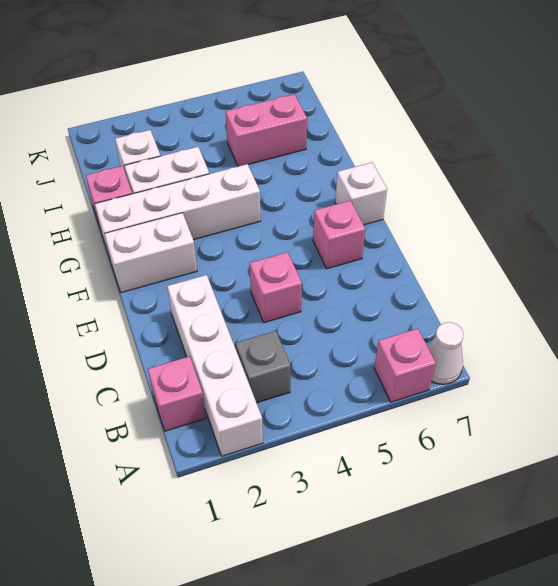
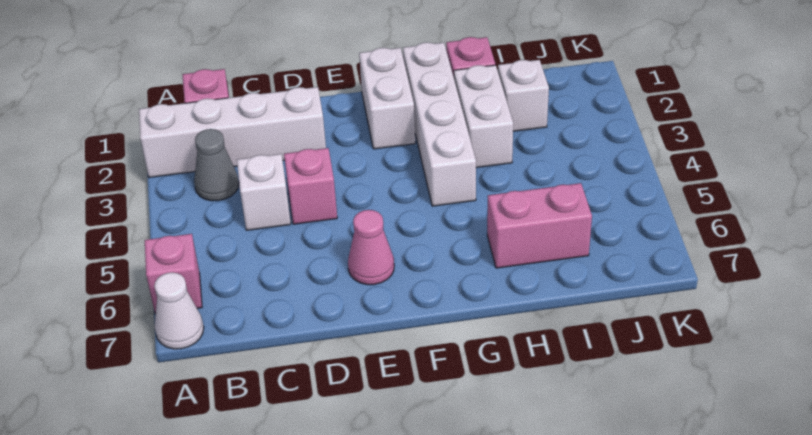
grey brick B3 level 1 -> grey cone B3 level 1
pink brick E6 level 1 -> pink cone E6 level 1
white brick F7 level 1 -> white brick C4 level 1
pink brick I5:I6 level 1 -> pink brick H6:I6 level 1

